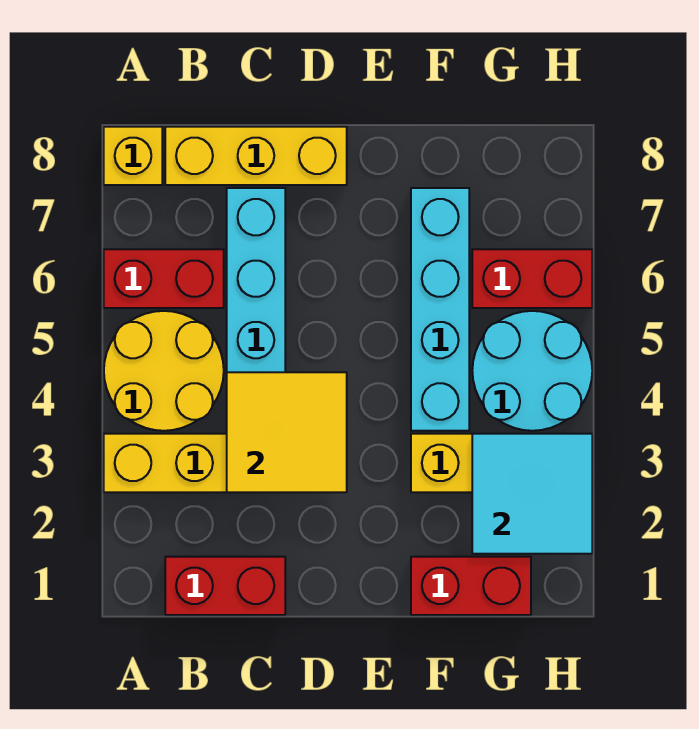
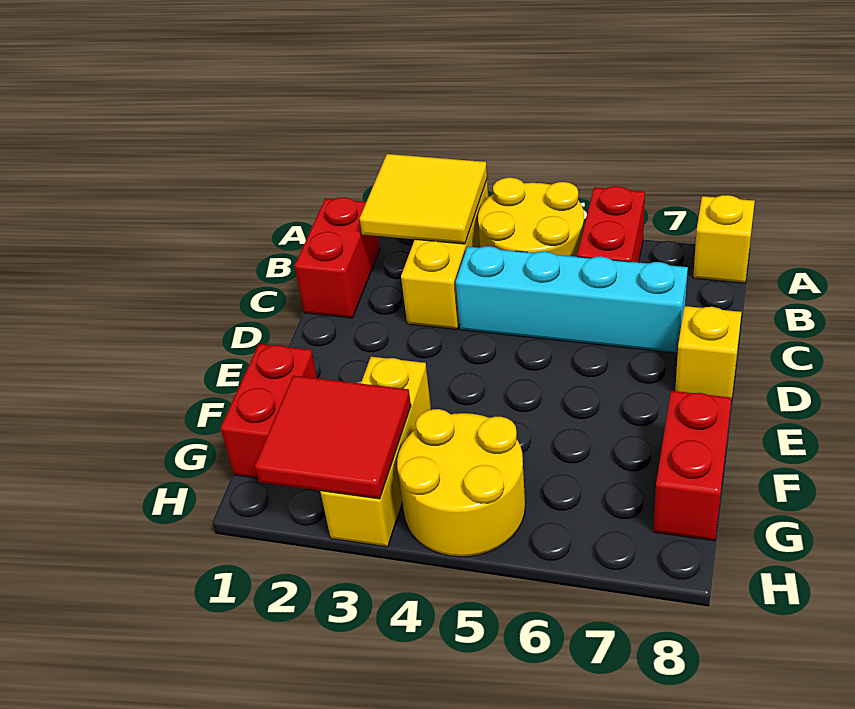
yellow brick B8:D8 level 1 -> yellow brick D8 level 1
yellow tile C3:D4 level 2 -> yellow tile A2:B3 level 2
cyan brick F4:F7 level 1 -> none
cyan tile G2:H3 level 2 -> red tile G2:H3 level 2
cyan round brick G4:H5 level 1 -> yellow round brick G4:H5 level 1
red brick G6:H6 level 1 -> red brick F8:G8 level 1

